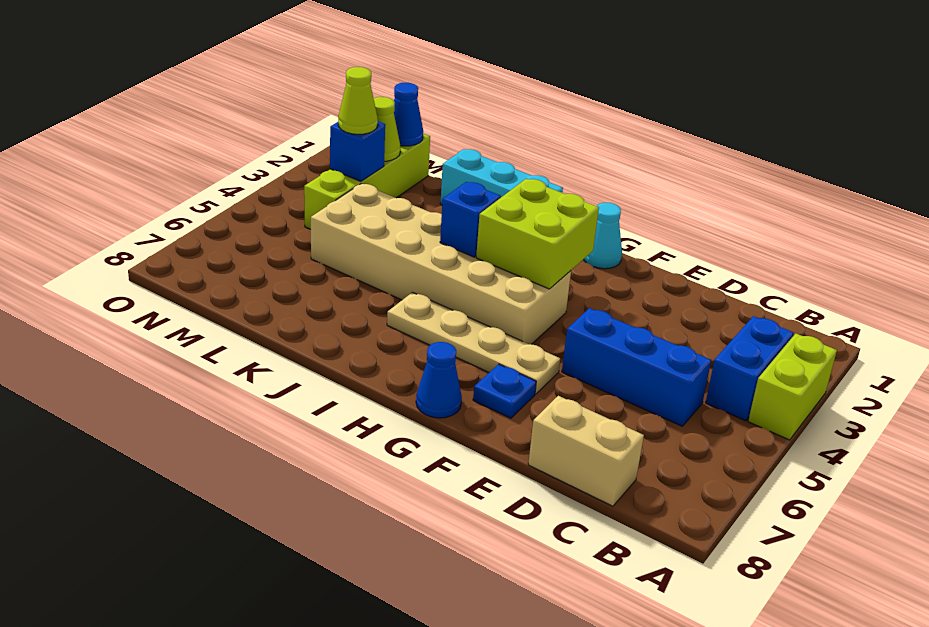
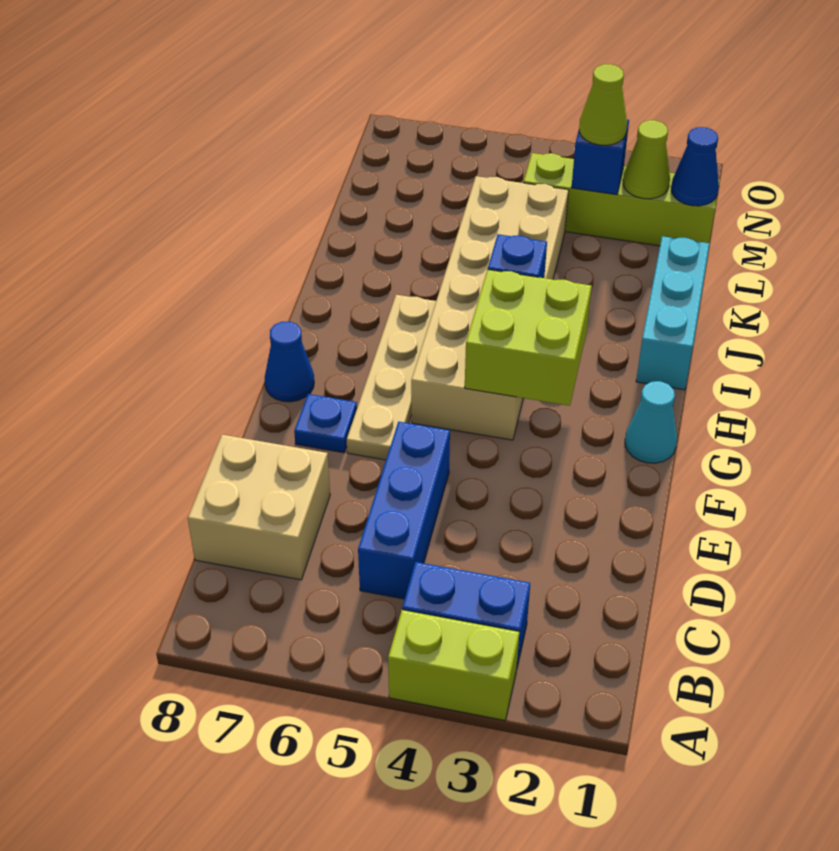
tan brick C8:D8 level 1 -> tan brick C7:D8 level 1

